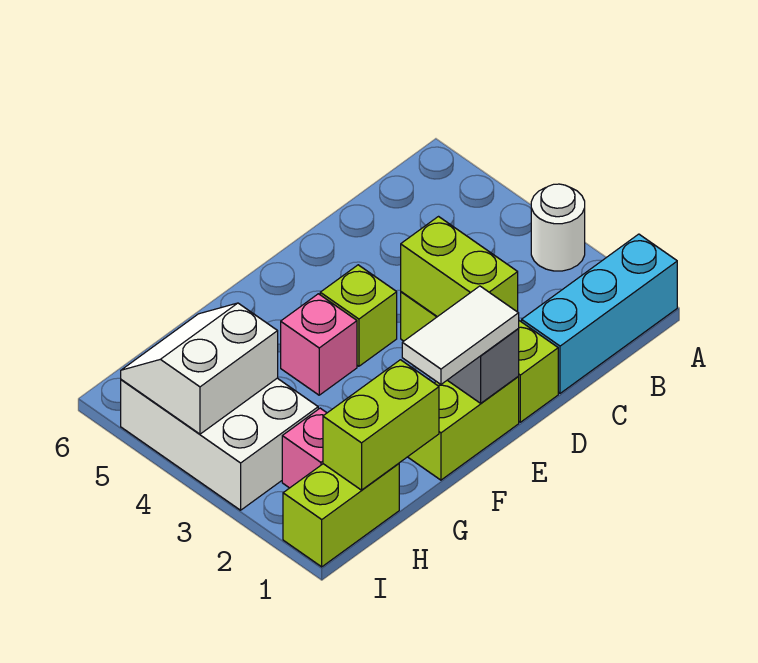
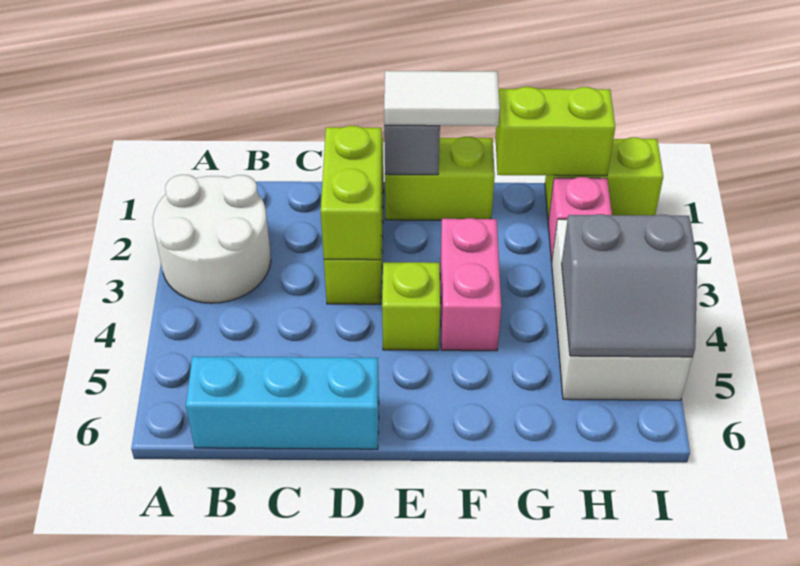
cyan brick A1:C1 level 1 -> cyan brick B6:D6 level 1
white round brick A3 level 1 -> white round brick A2:B3 level 1
pink brick F4 level 1 -> pink brick F3:F4 level 1
white slope H4:I5 level 2 top 4 -> grey slope H4:I5 level 2 top 4

